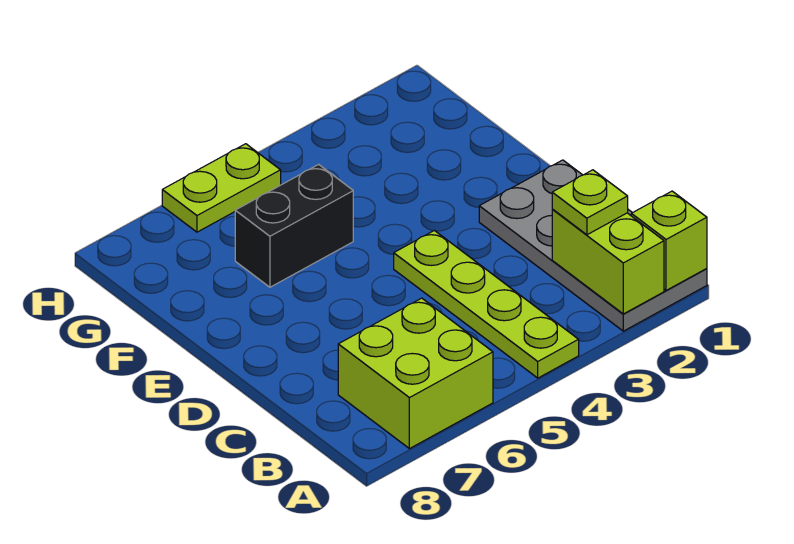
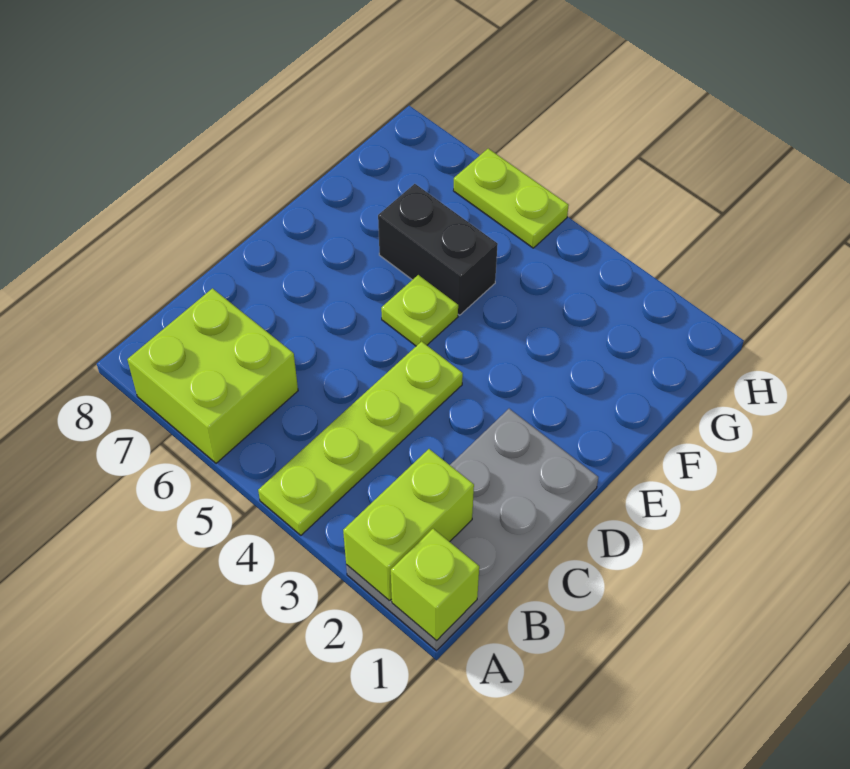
lime plate B2 level 3 -> lime plate E5 level 1

